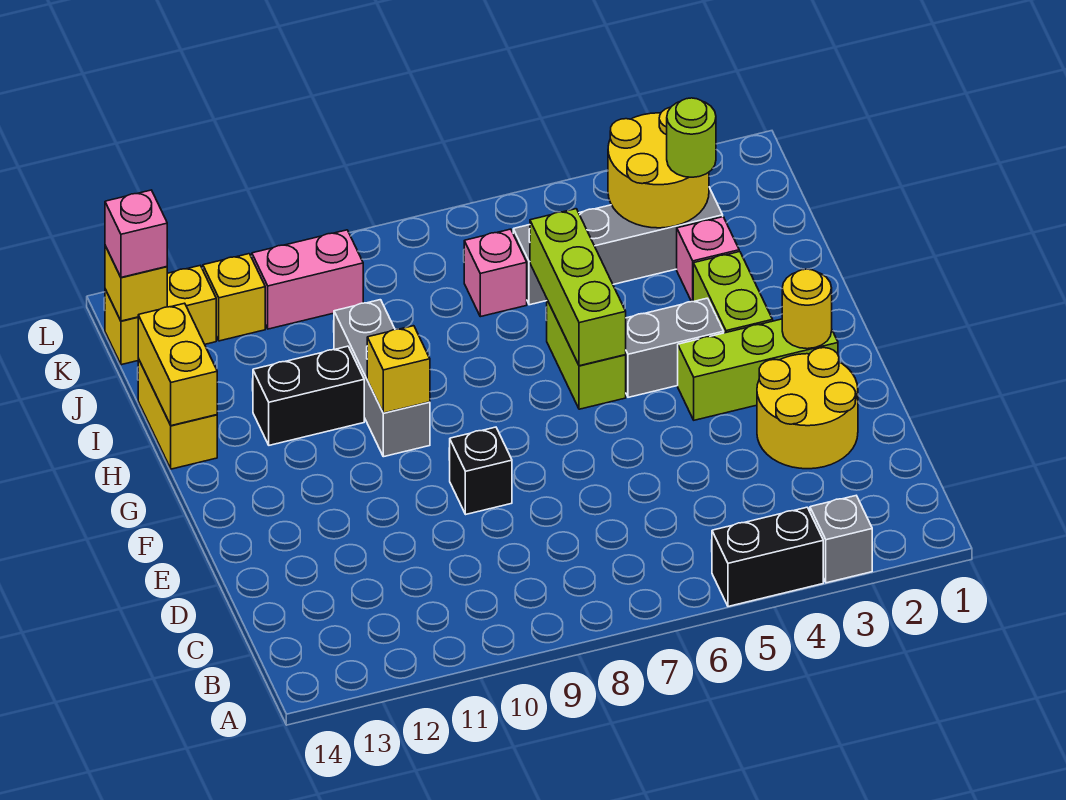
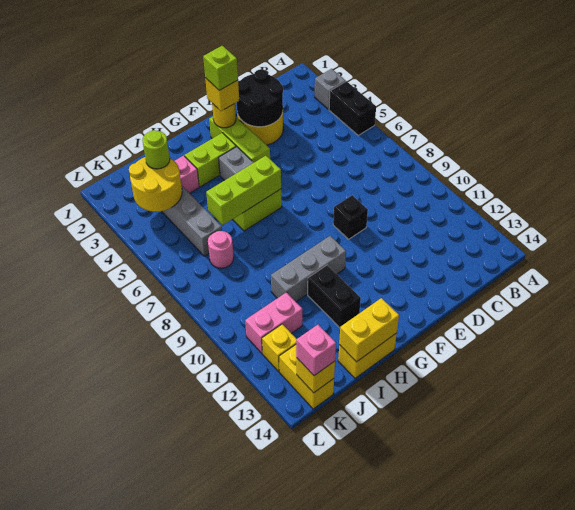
none -> black round brick D2:E3 level 2
none -> lime brick F2 level 4
yellow brick G10 level 2 -> yellow brick F2 level 3
pink brick J7 level 1 -> pink round brick J7 level 1
pink brick K10:K11 level 1 -> pink brick J11:K11 level 1

